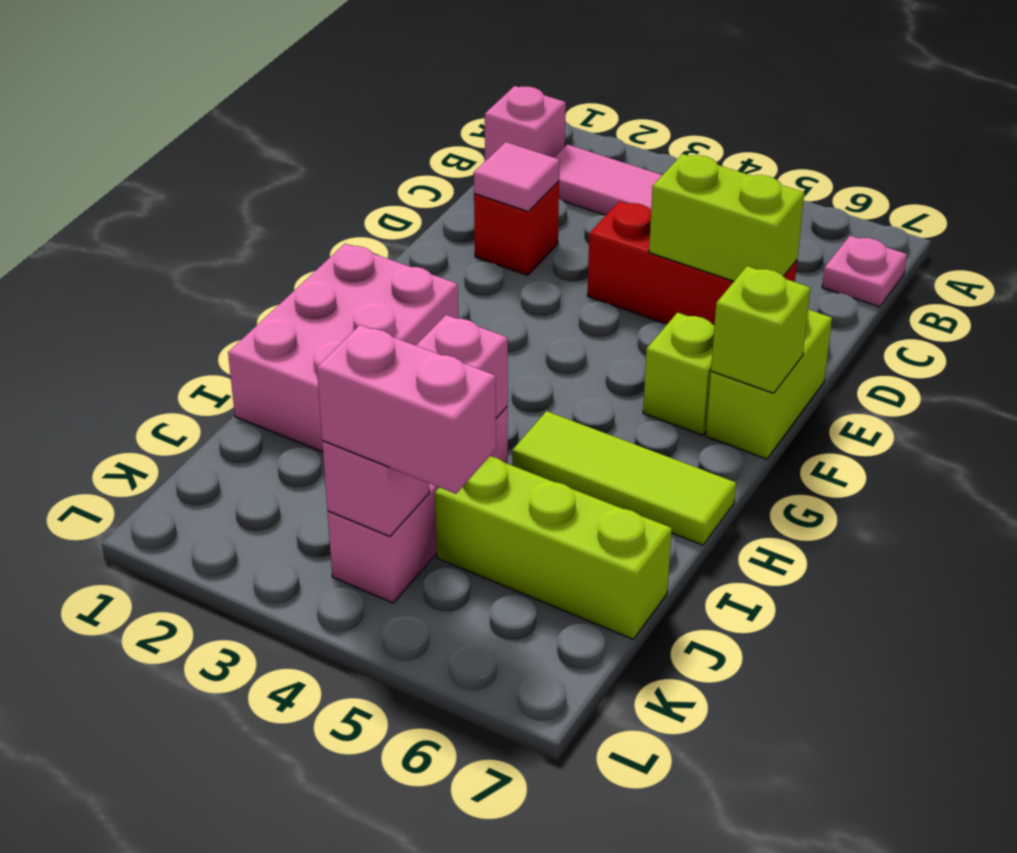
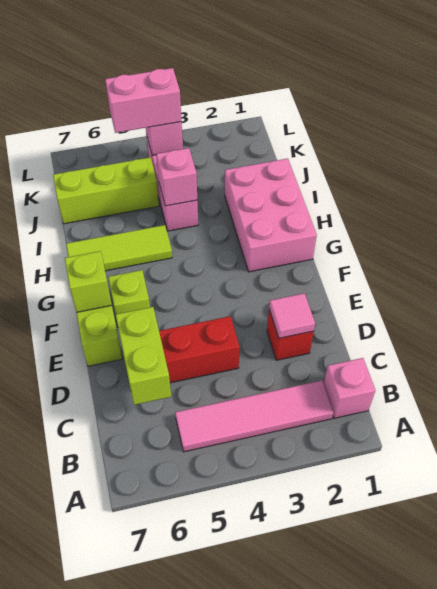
pink plate B7 level 1 -> none
lime brick D5:D6 level 2 -> lime brick C6:D6 level 2

